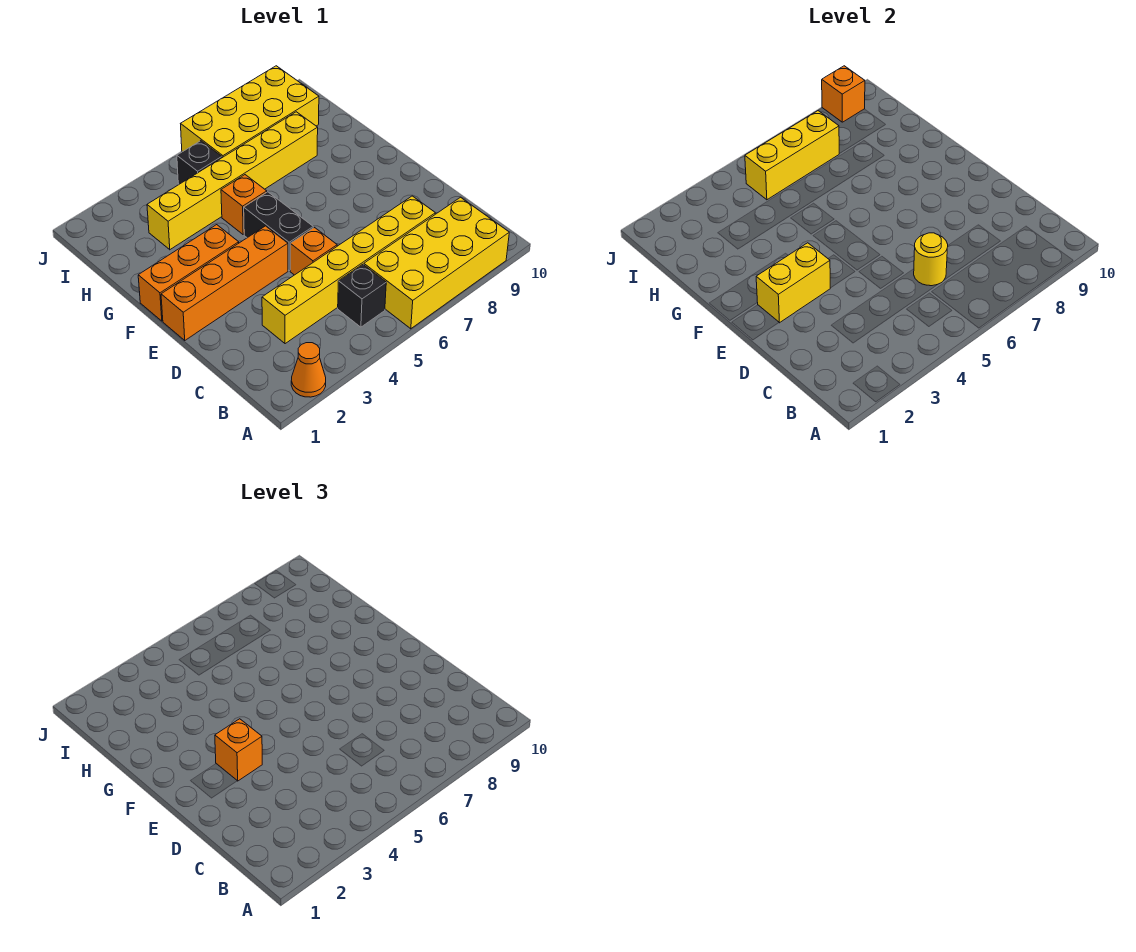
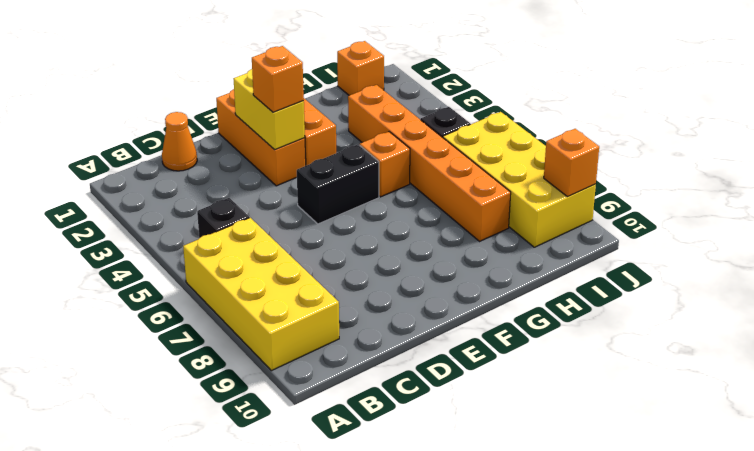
orange cone A2 level 1 -> orange cone C1 level 1
yellow brick C3:C8 level 1 -> none
yellow round brick C6 level 2 -> none
orange brick D5 level 1 -> orange brick I1 level 1
orange brick E1:E4 level 1 -> orange brick E1:E3 level 1
yellow brick H3:H8 level 1 -> orange brick H3:H8 level 1
yellow brick I5:I7 level 2 -> none

